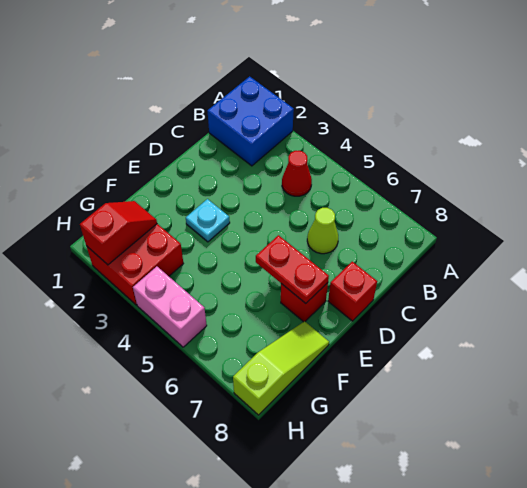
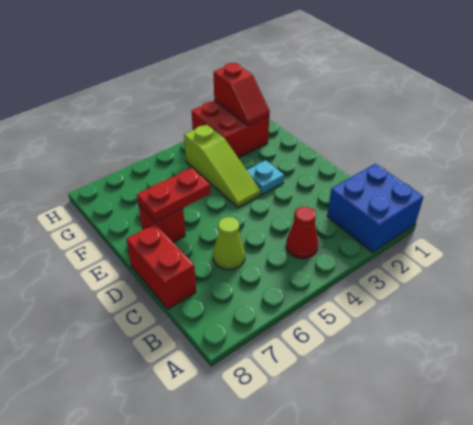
red brick D8 level 1 -> red brick C8:D8 level 1
lime slope F8:H8 level 1 top H -> lime slope E4:G4 level 1 top G
pink brick H4:H5 level 1 -> none

